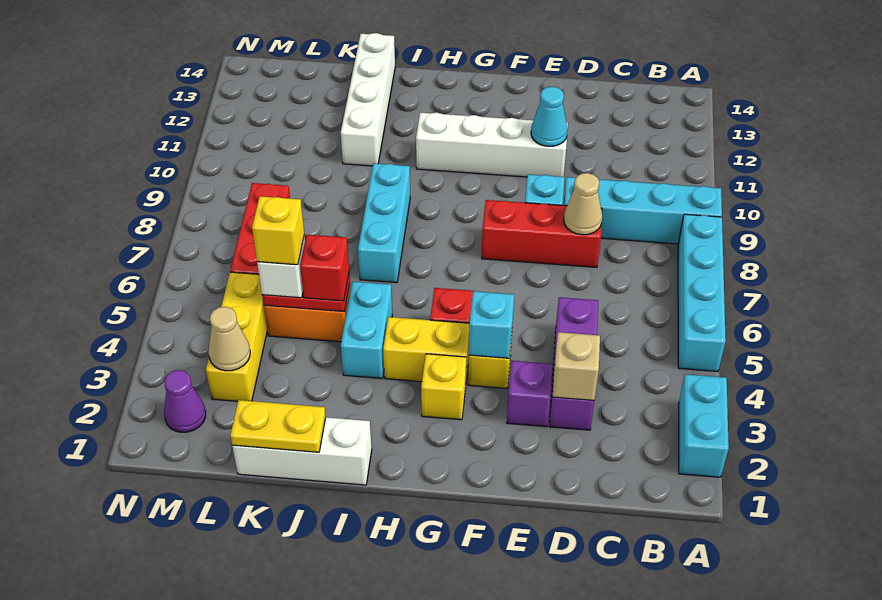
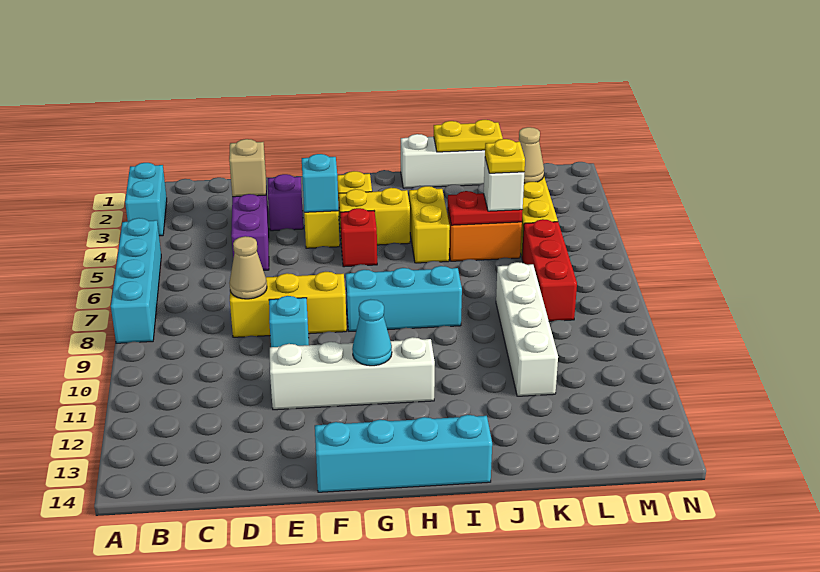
cyan brick A9:D9 level 1 -> cyan brick F14:I14 level 1
red brick D8:F8 level 1 -> yellow brick D8:F8 level 1
cyan cone E11 level 2 -> cyan cone G11 level 2
cyan brick I4:I5 level 1 -> yellow brick I4:I5 level 1
cyan brick I7:I9 level 1 -> cyan brick G8:I8 level 1
red brick J5 level 3 -> none
white brick J11:J14 level 1 -> white brick K8:K11 level 1
yellow brick K5 level 4 -> yellow plate K5 level 4
purple cone M2 level 1 -> none

